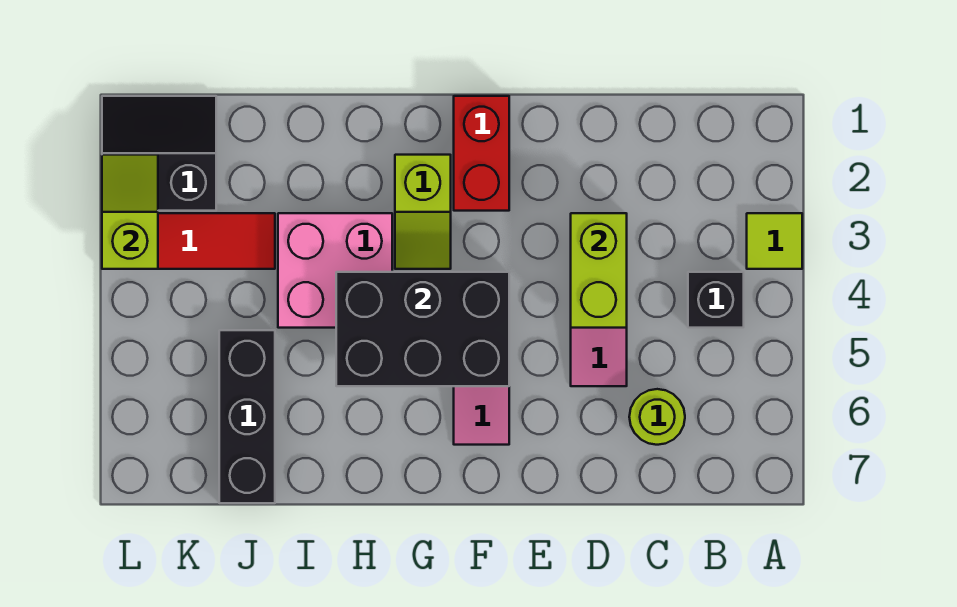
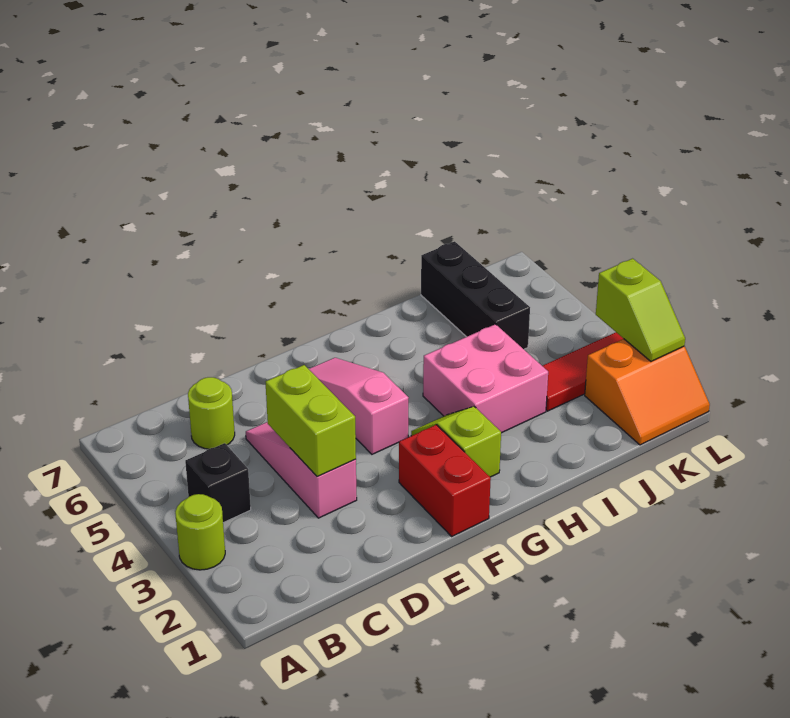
lime tile A3 level 1 -> lime round brick A3 level 1
black brick F4:H5 level 2 -> none
black slope K1:L2 level 1 top 2 -> orange slope K1:L2 level 1 top 2

